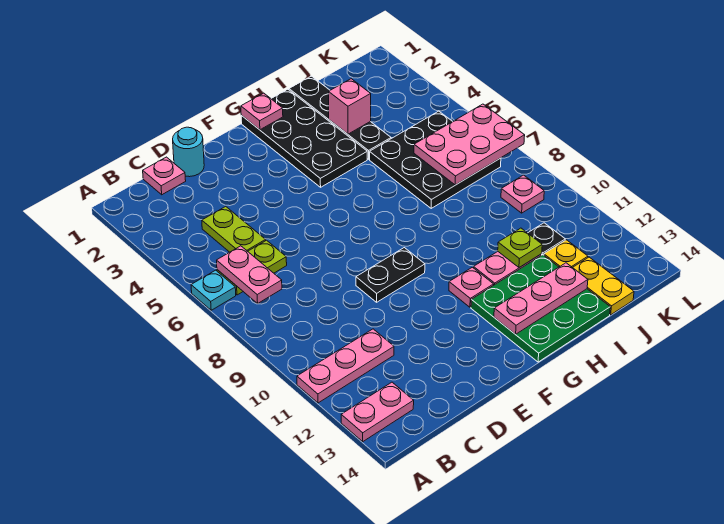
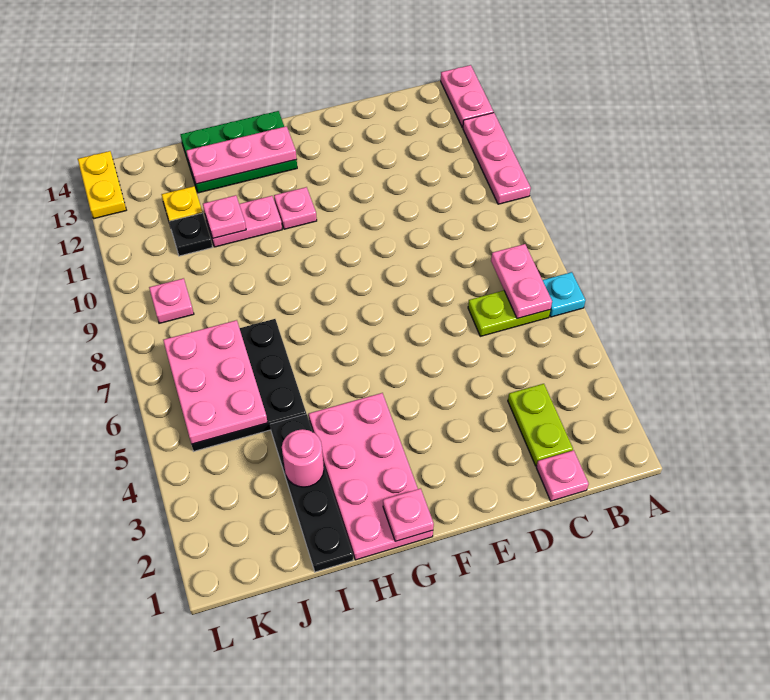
pink plate A11:C11 level 1 -> pink plate A10:A12 level 1
pink plate A13:B13 level 1 -> pink plate A13:A14 level 1
lime plate C4:C5 level 1 -> lime plate C2:C3 level 1
cyan round brick D1 level 1 -> none
black plate E9:F9 level 1 -> none
black plate G1:H4 level 1 -> pink plate G1:H4 level 1
green plate G12:I14 level 1 -> green plate G13:I14 level 1
pink brick I3 level 2 -> pink round brick I3 level 2
lime plate I11 level 2 -> pink plate I11 level 2
pink plate J6:L7 level 2 -> pink plate J5:K7 level 2
yellow plate J13:J14 level 1 -> yellow plate L13:L14 level 1

